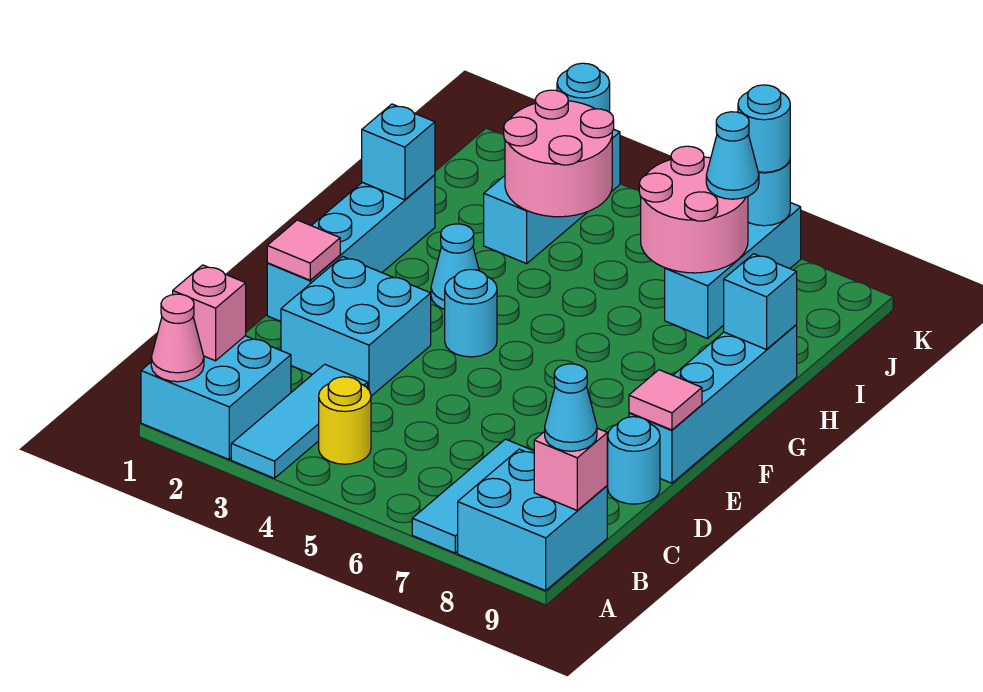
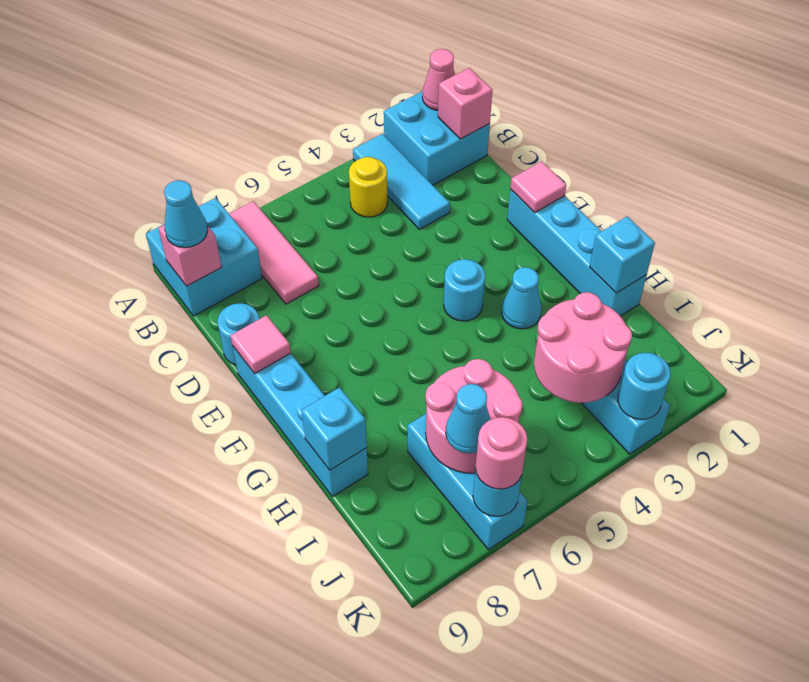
cyan tile A7:C7 level 1 -> pink tile A7:C7 level 1
cyan brick D2:E3 level 1 -> none
cyan round brick K7 level 3 -> pink round brick K7 level 3

